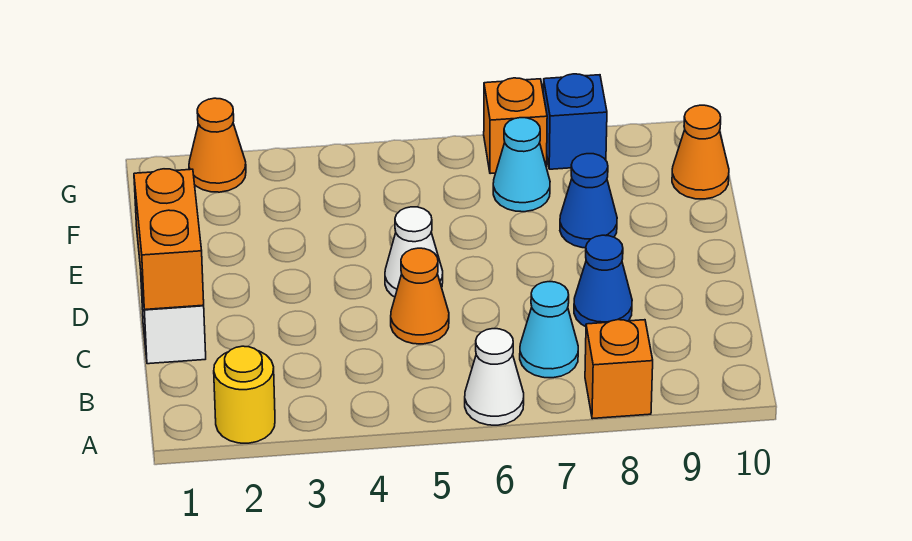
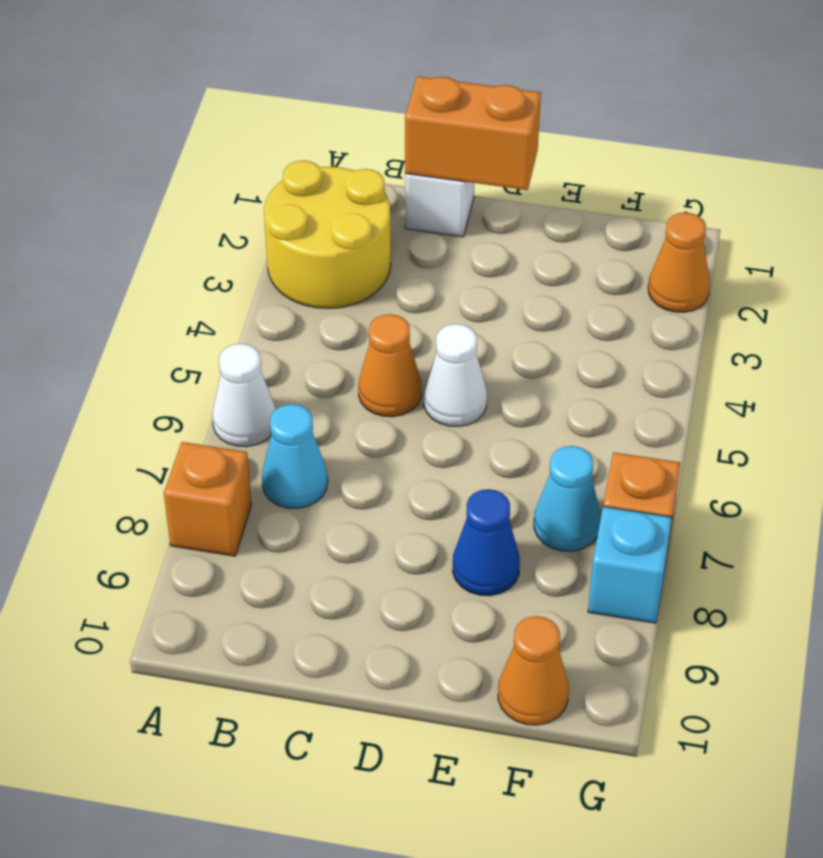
yellow round brick A2 level 1 -> yellow round brick A2:B3 level 1
blue cone C8 level 1 -> none
blue brick G8 level 1 -> cyan brick G8 level 1

